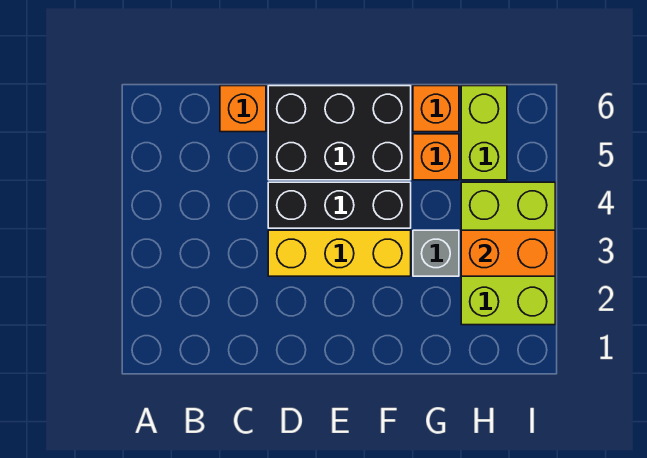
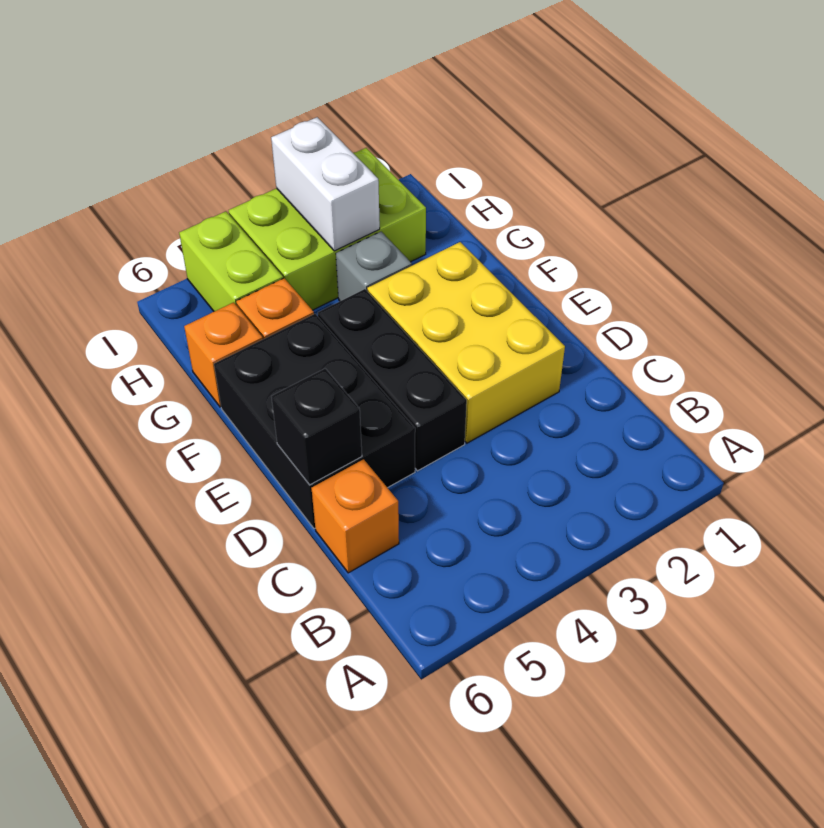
yellow brick D3:F3 level 1 -> yellow brick D2:F3 level 1
none -> black brick D6 level 2
orange brick H3:I3 level 2 -> white brick H3:I3 level 2
lime brick H5:H6 level 1 -> lime brick H5:I5 level 1

